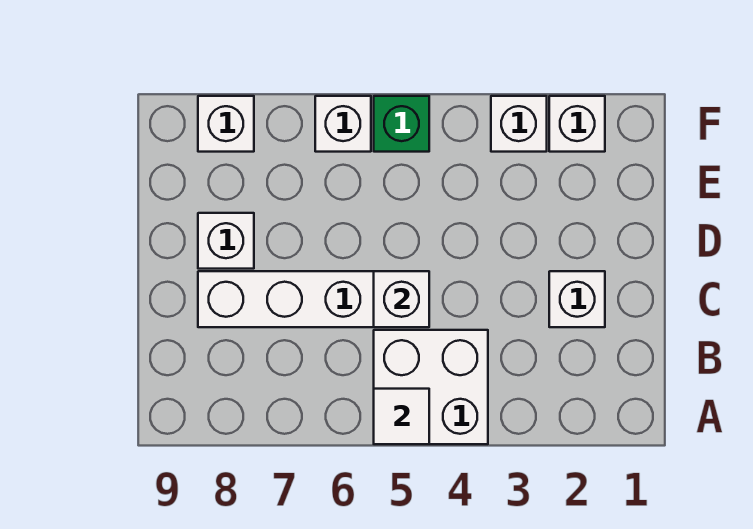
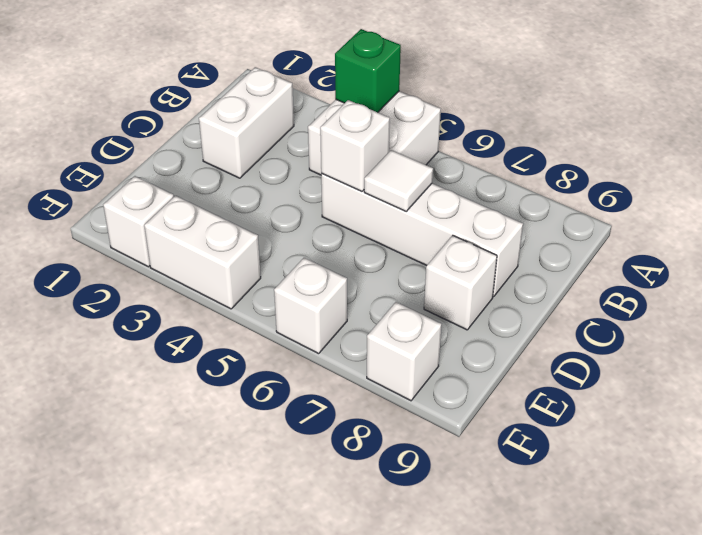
white tile A5 level 2 -> white tile C6 level 2
white brick C2 level 1 -> white brick B2:C2 level 1
white brick F3 level 1 -> white brick F3:F4 level 1
green brick F5 level 1 -> green brick A4 level 2

